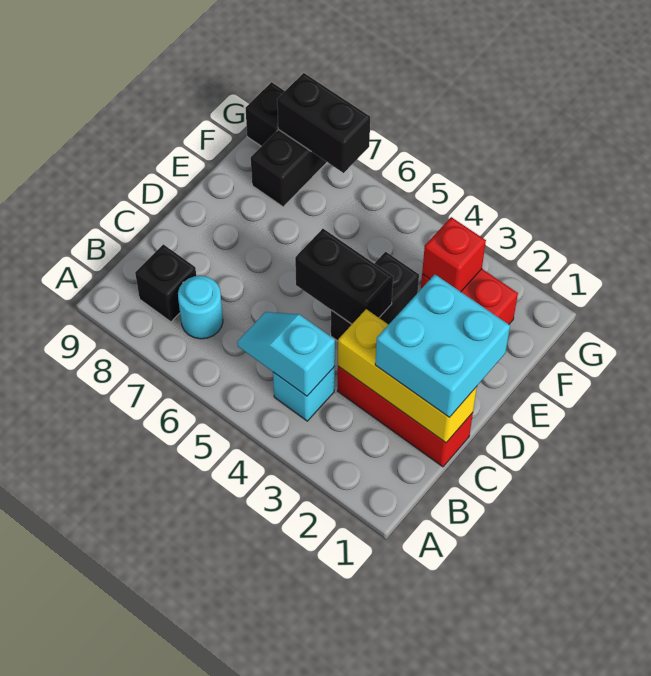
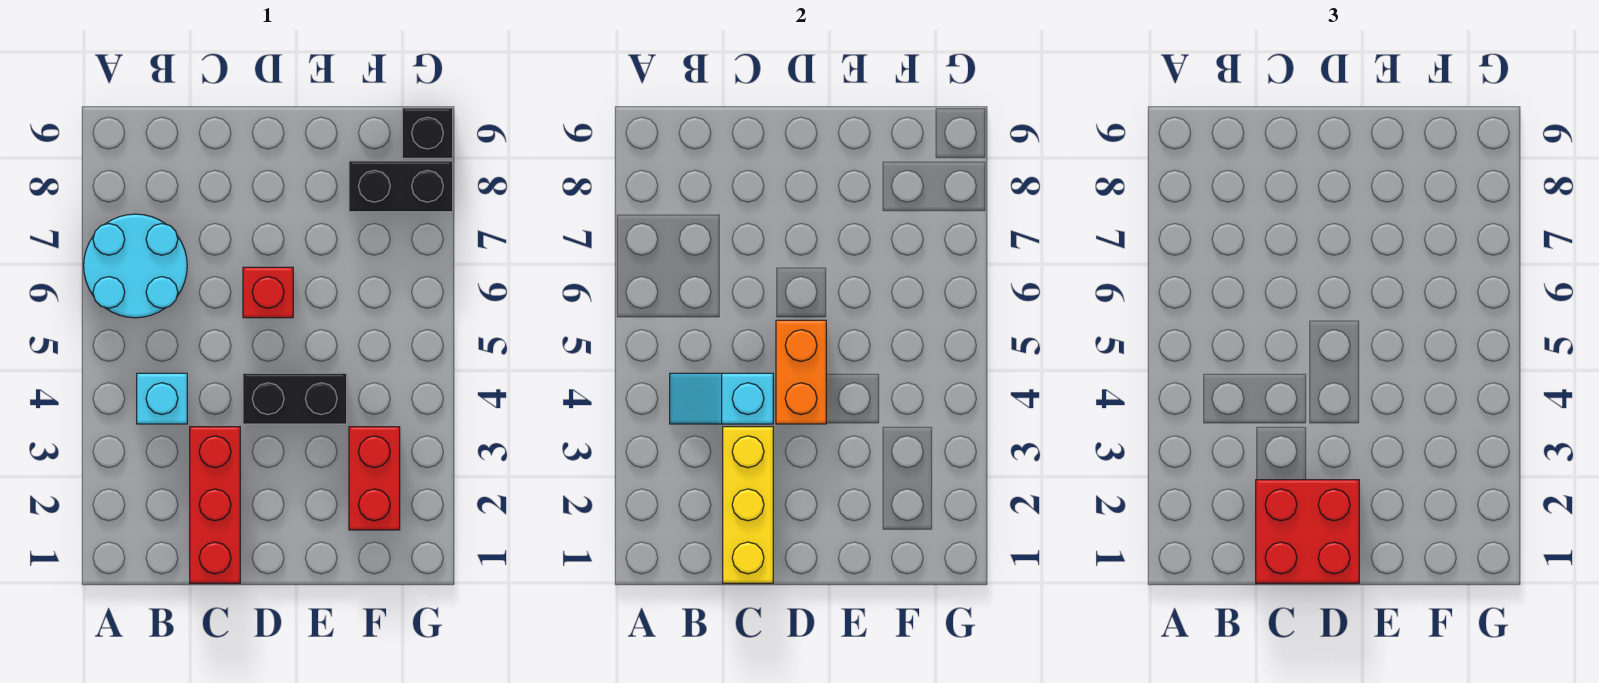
cyan slope B4:B5 level 2 top 4 -> cyan slope B4:C4 level 2 top C
cyan round brick B7 level 1 -> cyan round brick A6:B7 level 1
black brick B8 level 1 -> none
cyan brick C1:D2 level 3 -> red brick C1:D2 level 3
black brick D4:D5 level 2 -> orange brick D4:D5 level 2
red brick F3 level 2 -> red brick D6 level 1
black brick G7:G8 level 2 -> none

